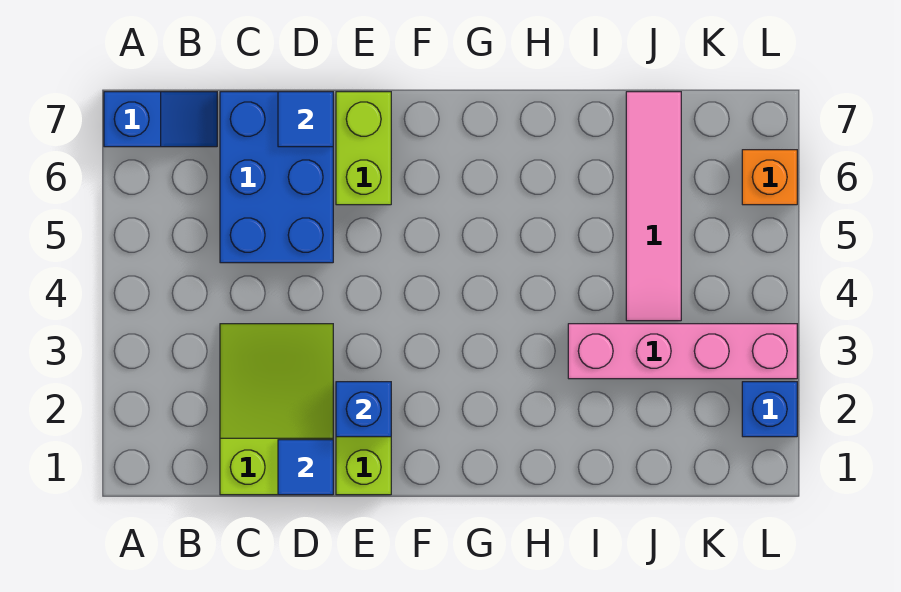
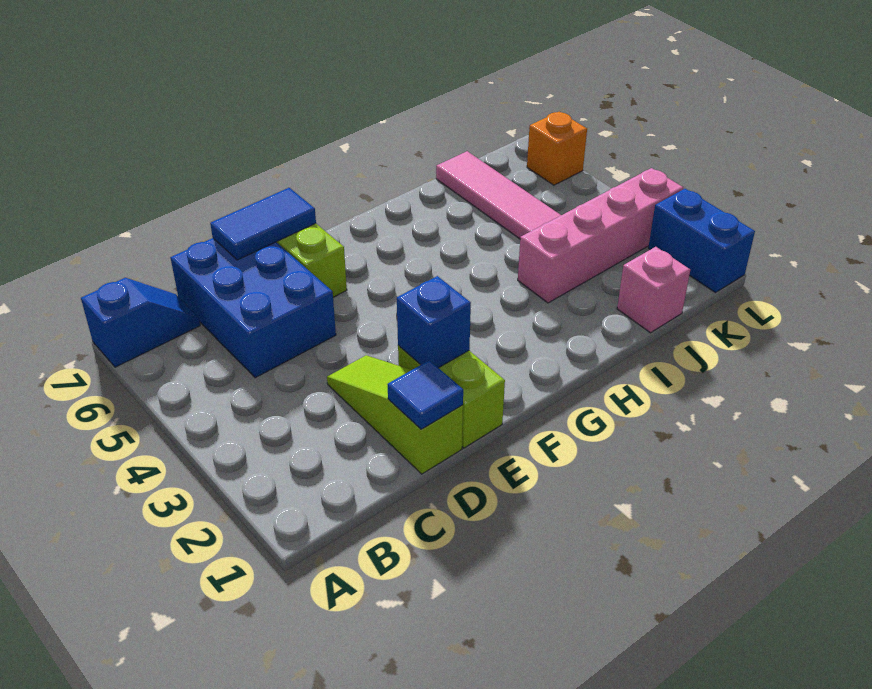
lime slope C1:D3 level 1 top 1 -> lime slope D1:D3 level 1 top 1
blue tile D7 level 2 -> blue tile D7:E7 level 2
none -> pink brick J1 level 1
blue brick L2 level 1 -> blue brick L1:L2 level 1

